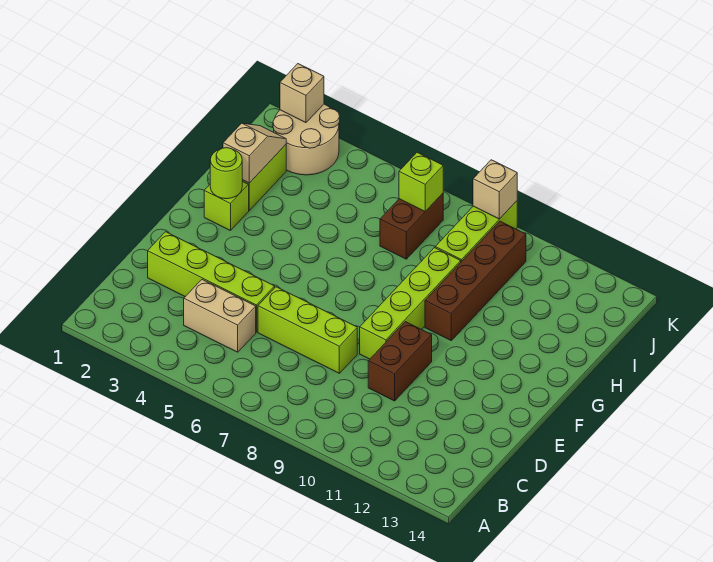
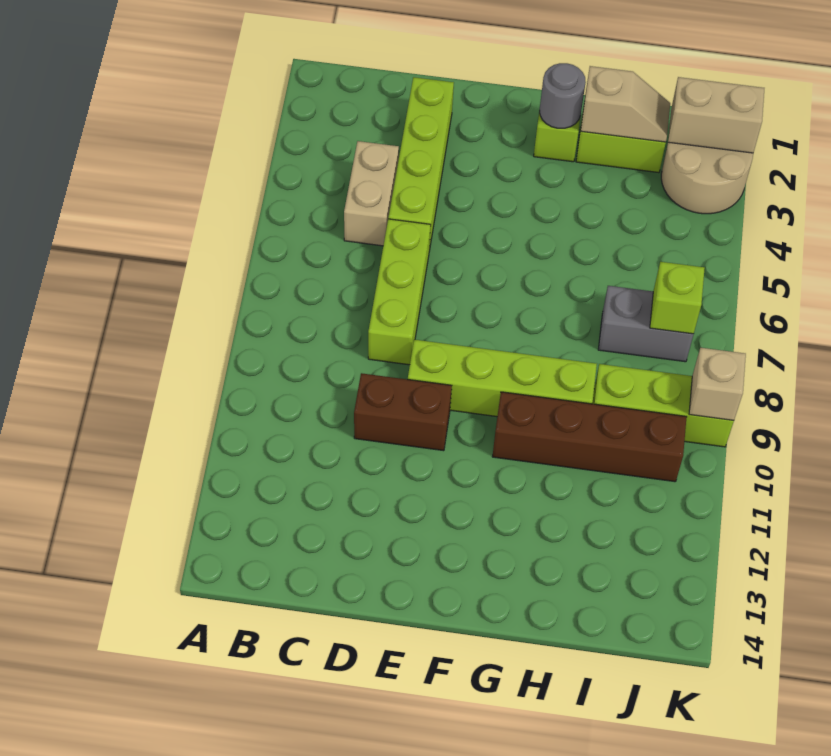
lime round brick G2 level 2 -> grey round brick G2 level 2
brown brick I7:J7 level 1 -> grey brick I7:J7 level 1
tan brick K2 level 2 -> tan brick J2:K2 level 2

